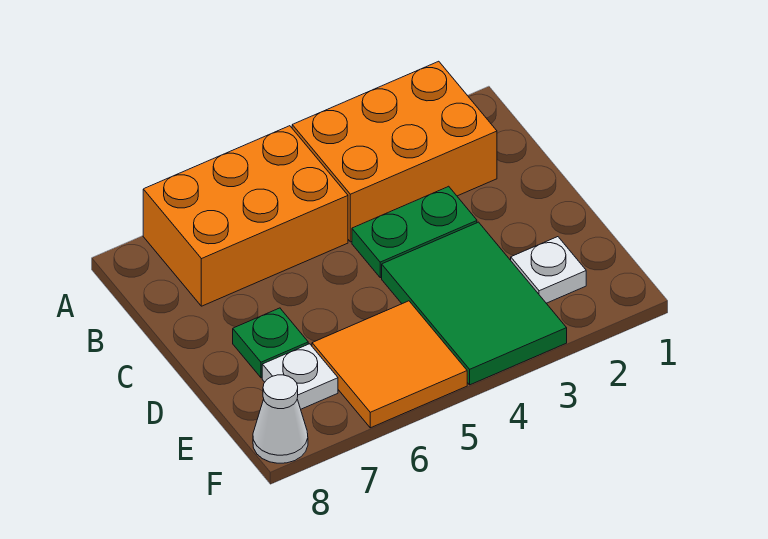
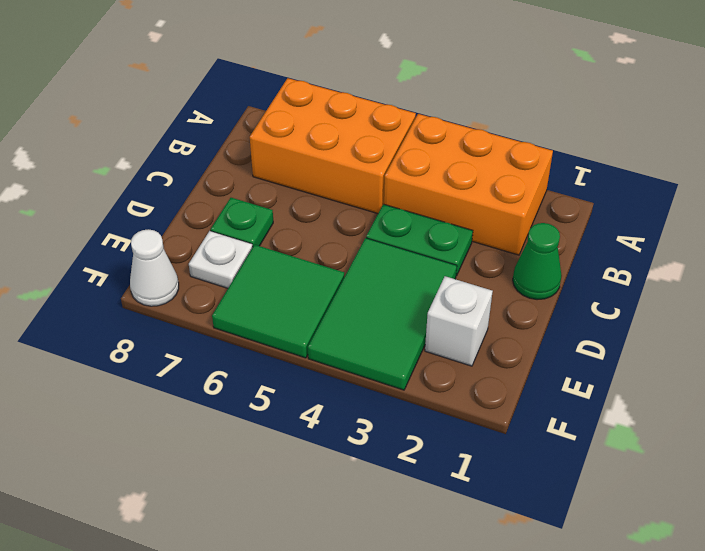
none -> green cone C1 level 1
white plate E2 level 1 -> white brick E2 level 1
orange tile E5:F6 level 1 -> green tile E5:F6 level 1

